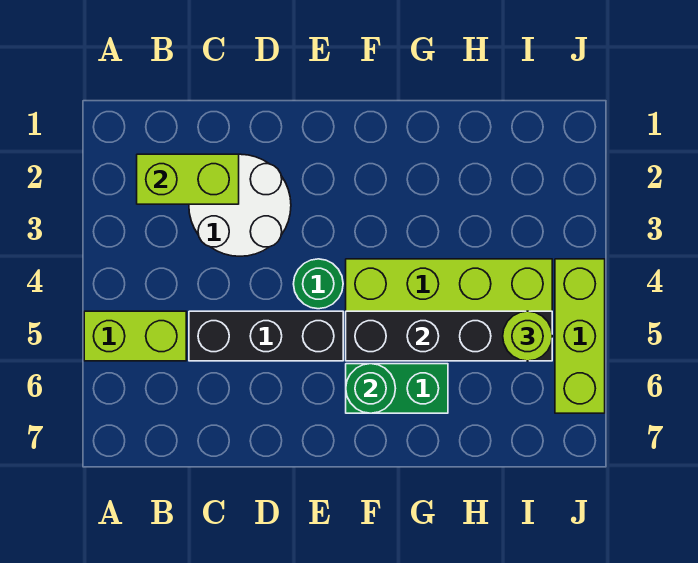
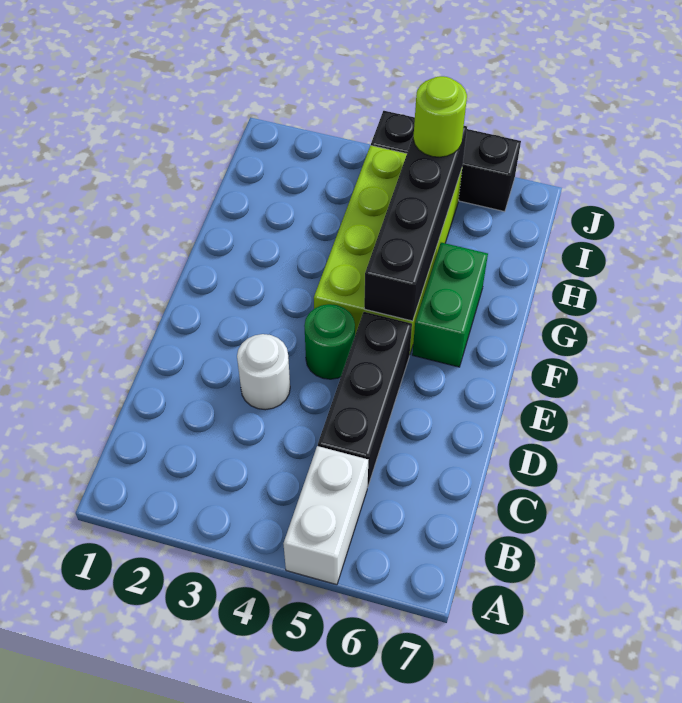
lime brick A5:B5 level 1 -> white brick A5:B5 level 1
lime brick B2:C2 level 2 -> none
white round brick C2:D3 level 1 -> white round brick D3 level 1
green round brick F6 level 2 -> none
lime brick J4:J6 level 1 -> black brick J4:J6 level 1

